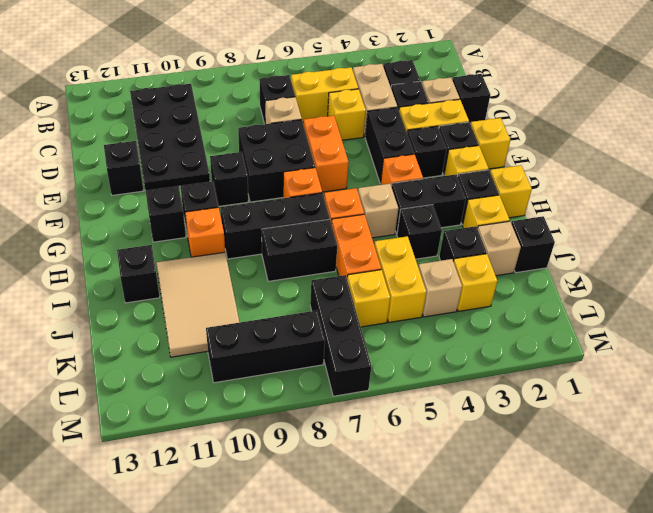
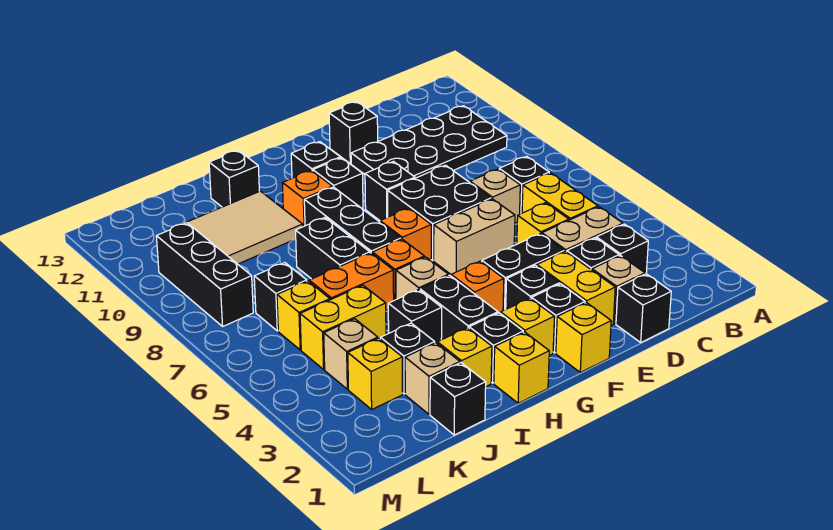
orange brick E6:F6 level 1 -> tan brick E6:F6 level 1
black brick K7:M7 level 1 -> black brick K7 level 1

